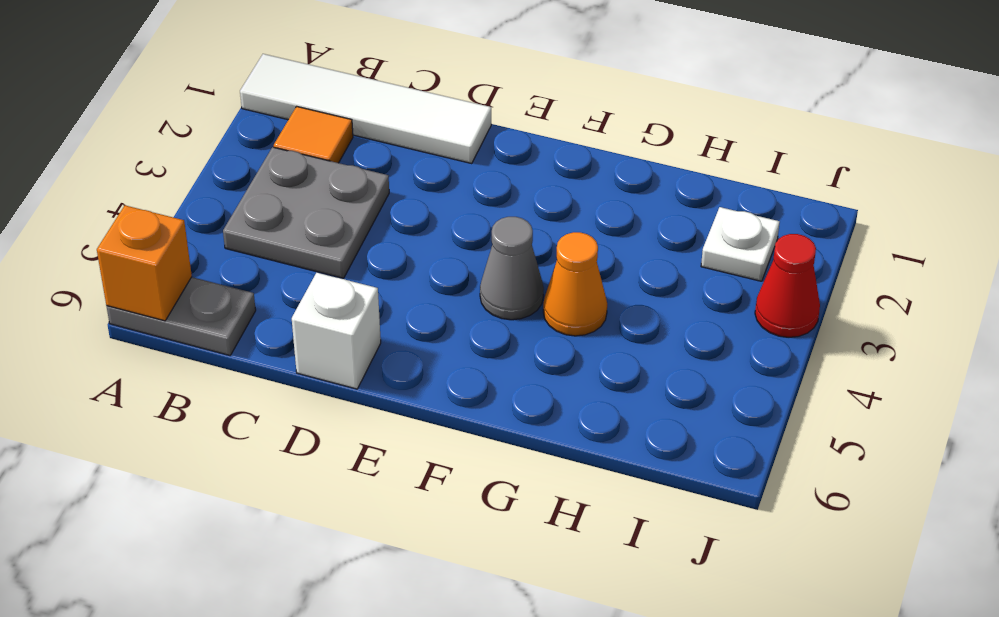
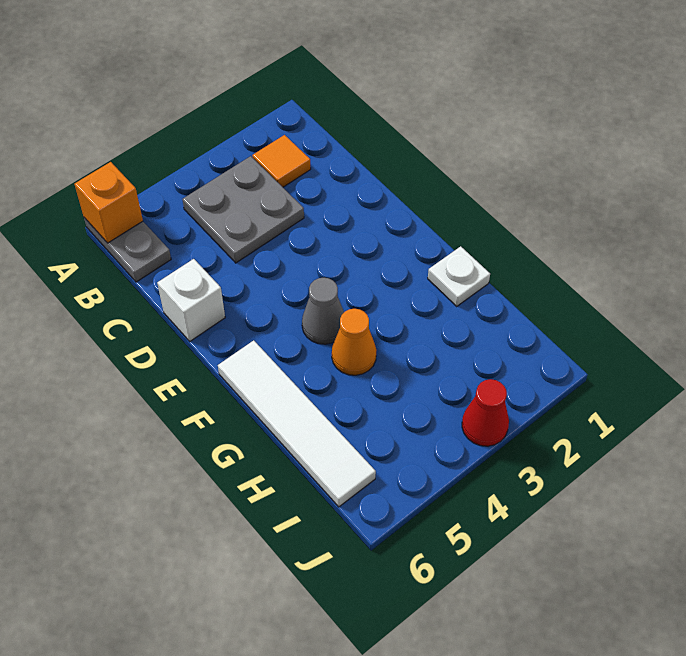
white tile A1:D1 level 1 -> white tile F6:I6 level 1
white plate I2 level 1 -> white plate G1 level 1

